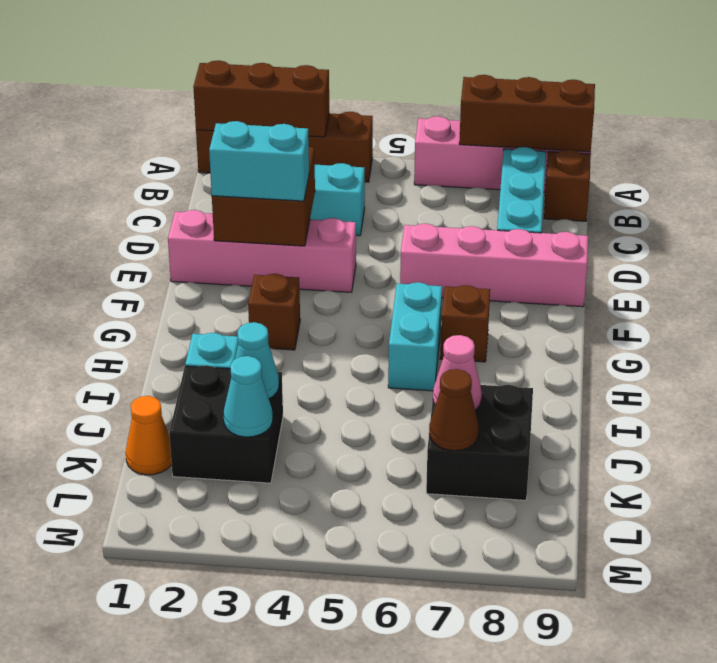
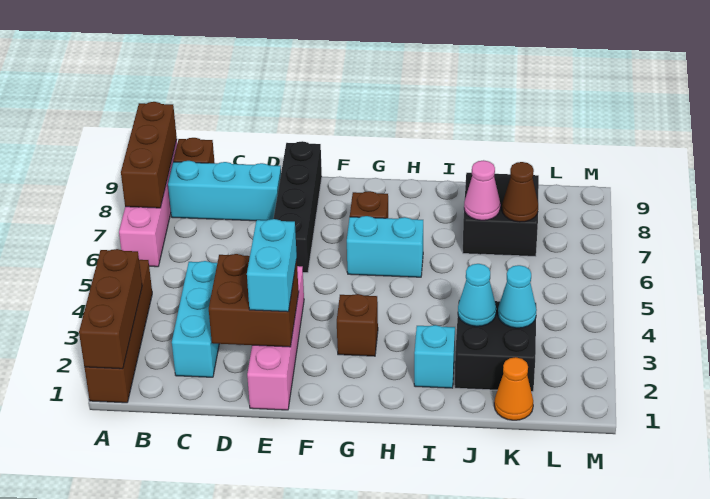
pink brick E6:E9 level 1 -> black brick E6:E9 level 1

